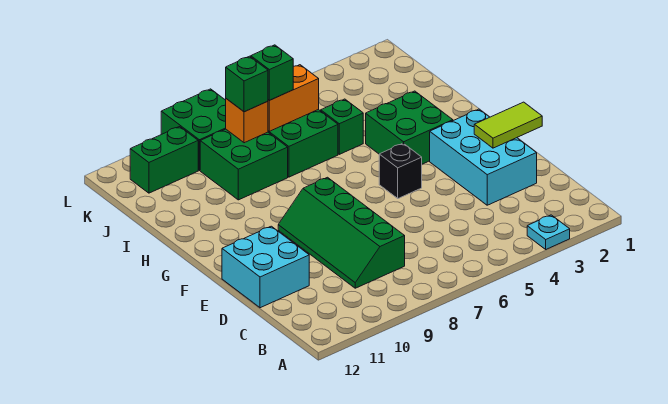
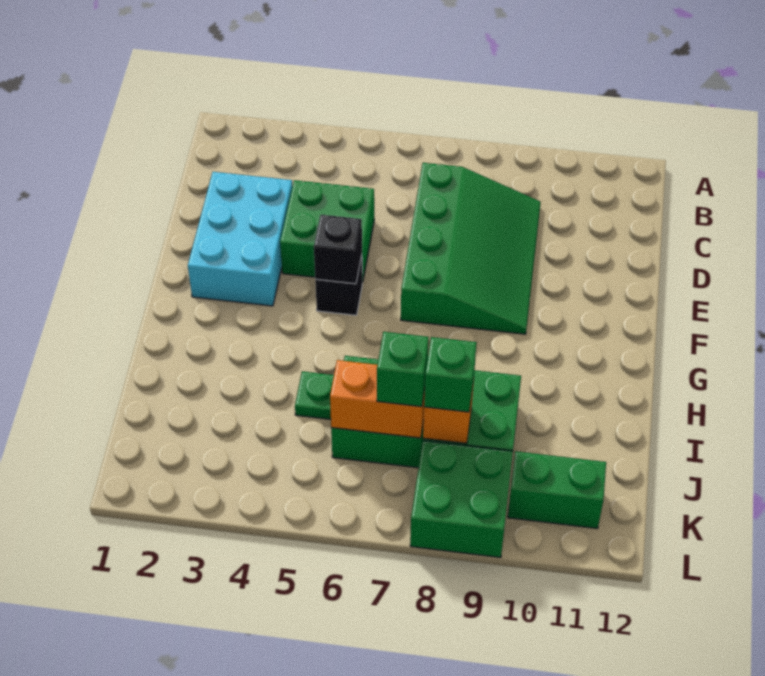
cyan plate A3 level 1 -> none
green slope C8:F9 level 1 top 8 -> green slope C7:F9 level 1 top 7
cyan brick D11:E12 level 1 -> none
lime tile E1:E2 level 2 -> none
none -> black brick F5 level 2
green brick G3:H4 level 1 -> green brick D4:E5 level 1
green brick I5 level 1 -> green plate I5 level 1

